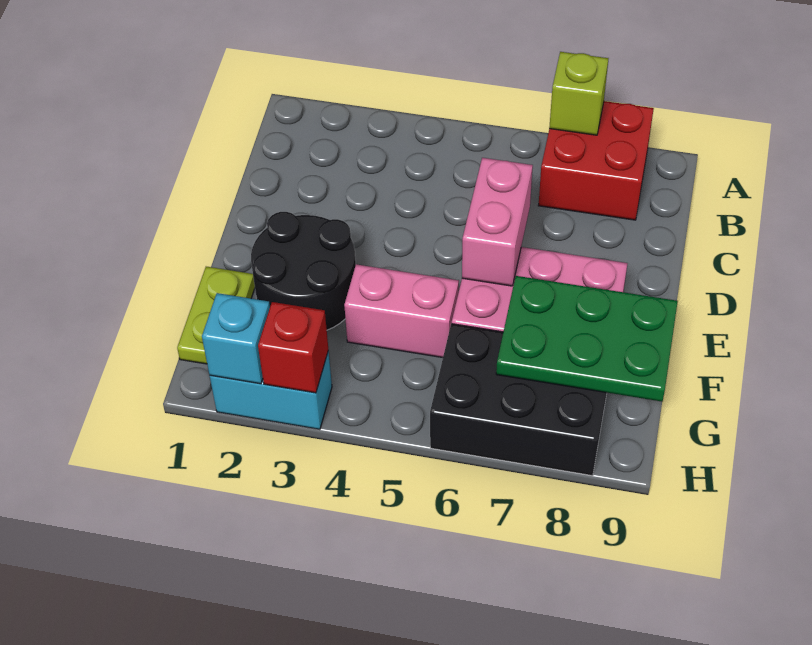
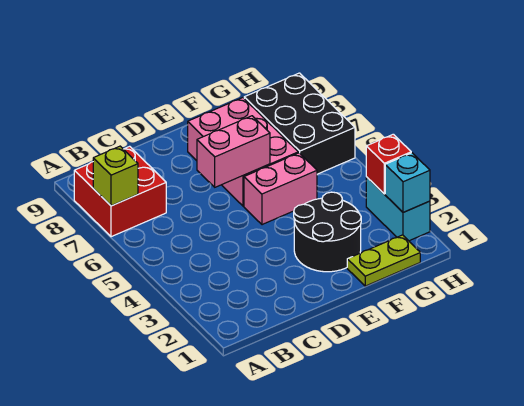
pink brick F4:F5 level 1 -> pink brick E5:F5 level 1
green plate F7:G9 level 2 -> none

